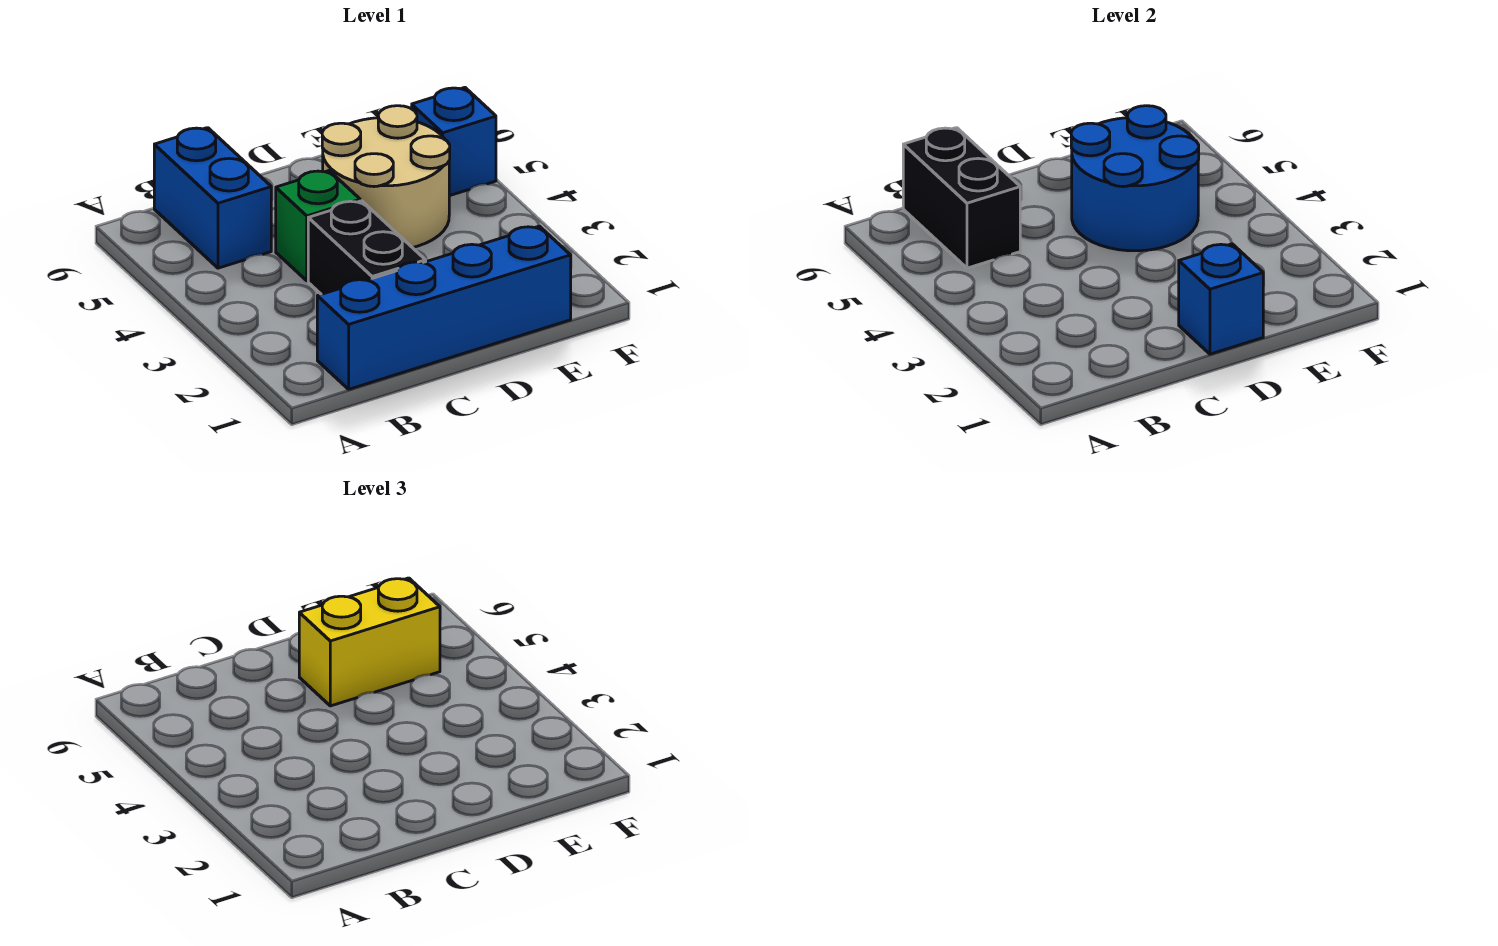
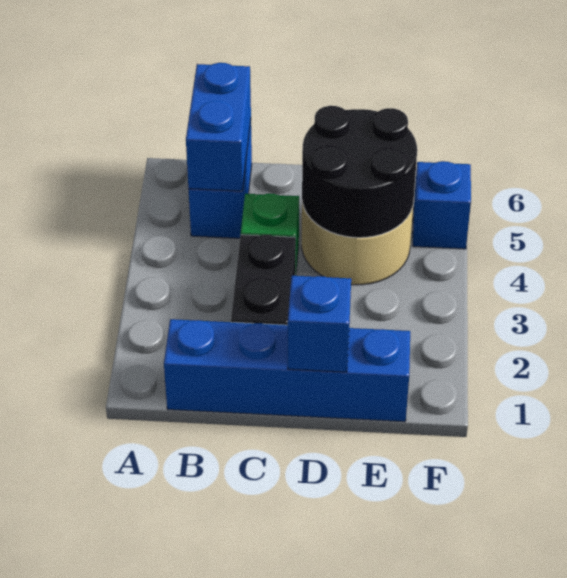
black brick B5:B6 level 2 -> blue brick B5:B6 level 2
blue round brick D4:E5 level 2 -> black round brick D4:E5 level 2
yellow brick D5:E5 level 3 -> none

